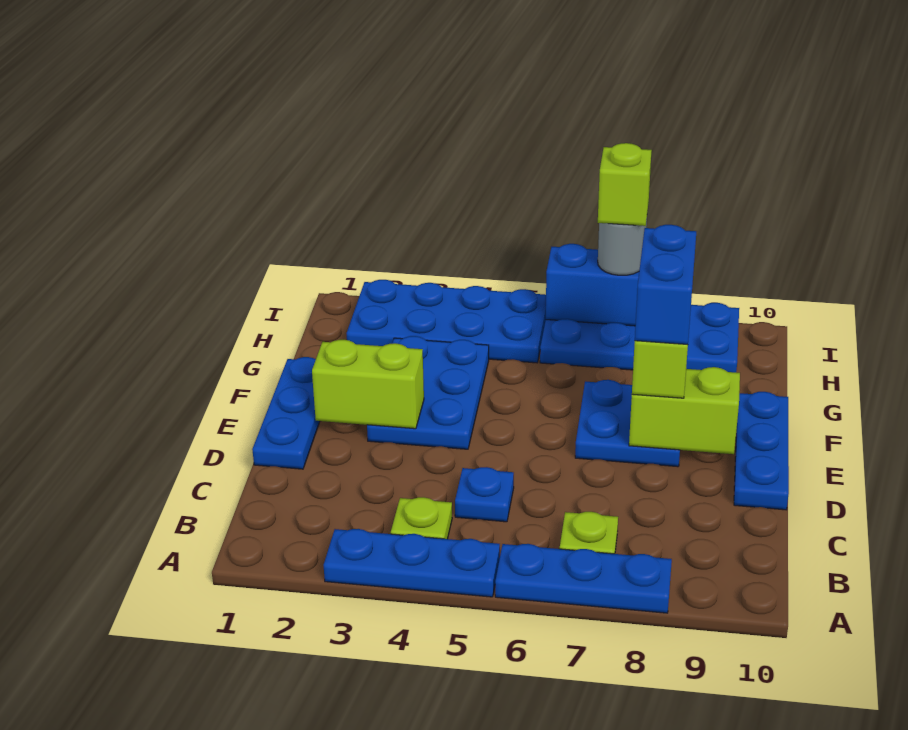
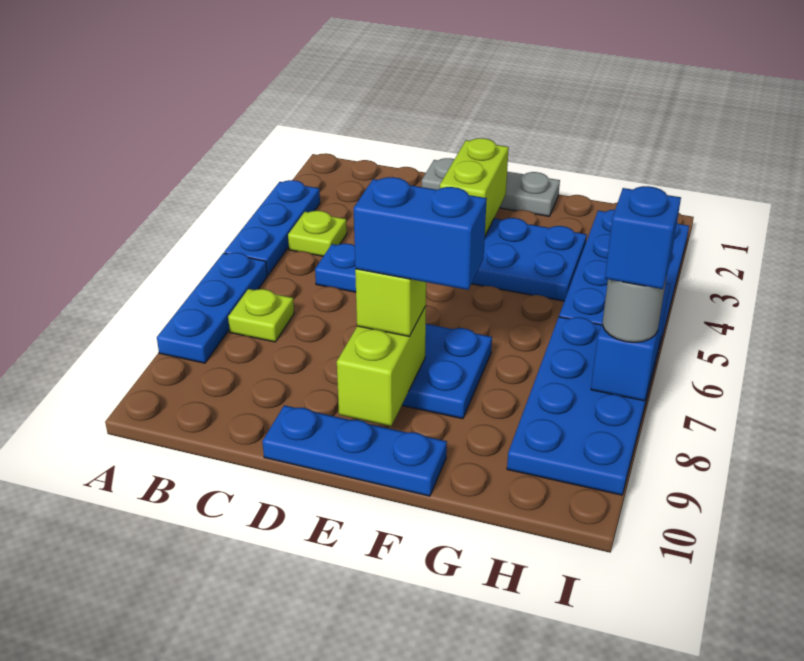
blue plate D1:F1 level 1 -> grey plate D1:F1 level 1
lime brick I7 level 4 -> blue brick I7 level 4

